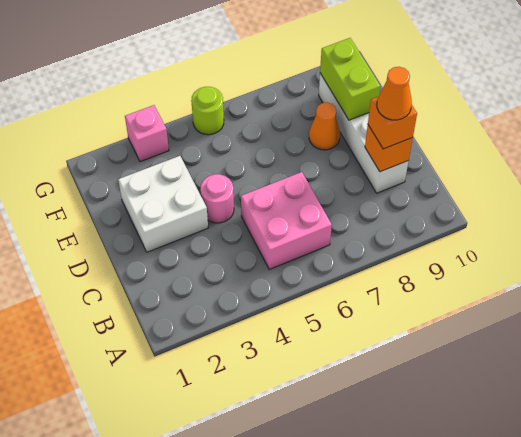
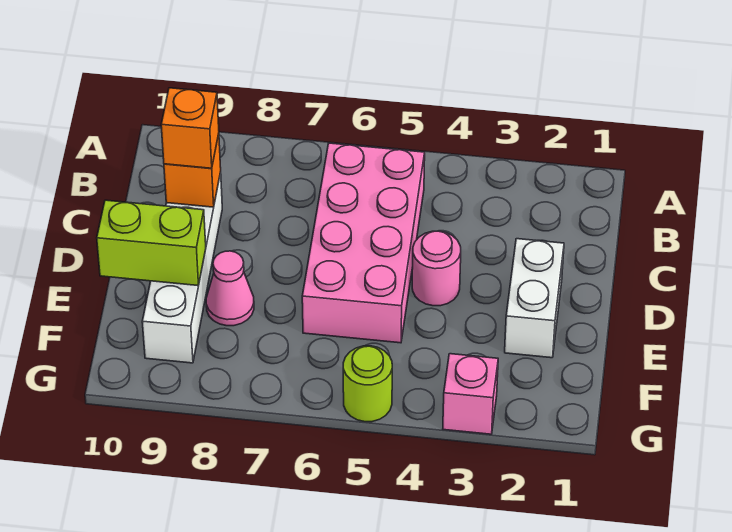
pink brick B5:C6 level 1 -> pink brick B5:E6 level 1
orange cone C9 level 4 -> none
white brick D2:E3 level 1 -> white brick D2:E2 level 1
orange cone E8 level 1 -> pink cone E8 level 1
lime brick E9:F9 level 2 -> lime brick E9:E10 level 2

